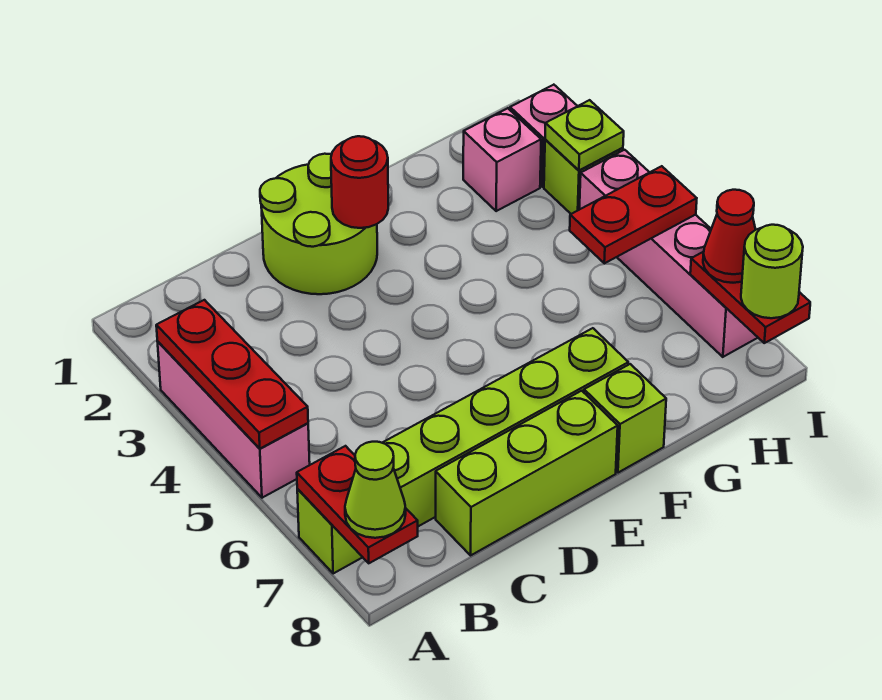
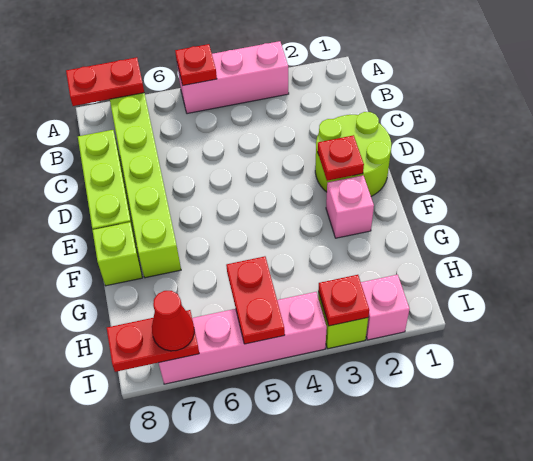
red plate A3:A5 level 2 -> red plate A5 level 2
lime cone A8 level 3 -> none
red round brick E2 level 2 -> red plate E2 level 2
pink brick H2 level 1 -> pink brick F2 level 1
lime plate I3 level 2 -> red plate I3 level 2
lime round brick I8 level 3 -> none

